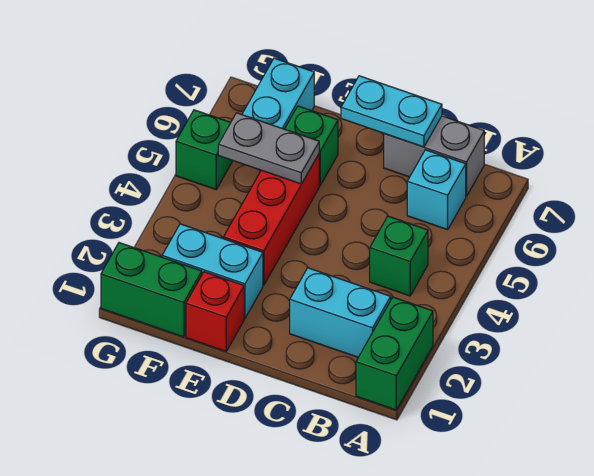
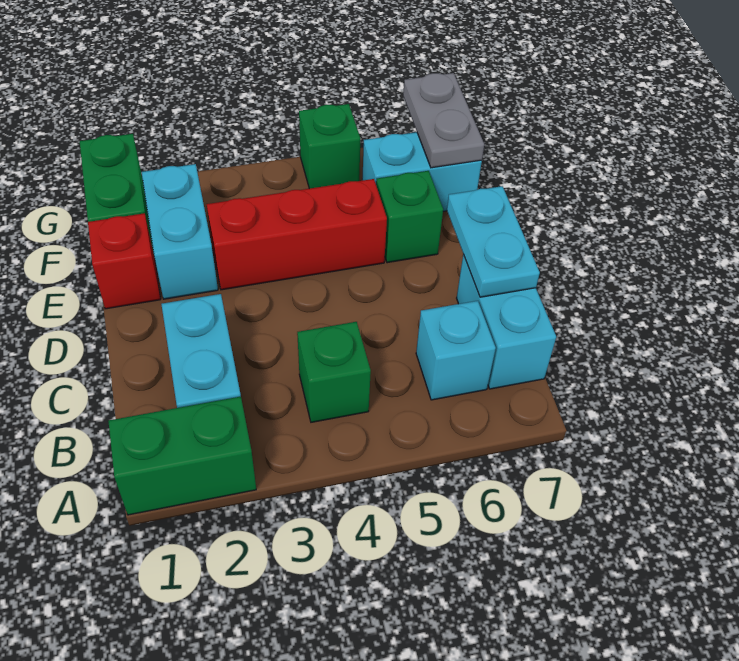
grey brick B7:C7 level 1 -> cyan brick B7:C7 level 1
grey plate E5:F5 level 2 -> grey plate F7:G7 level 2

